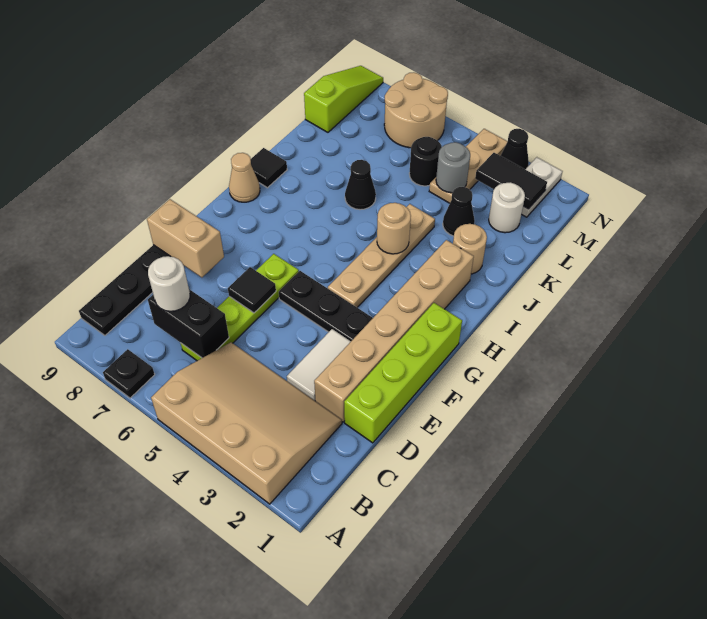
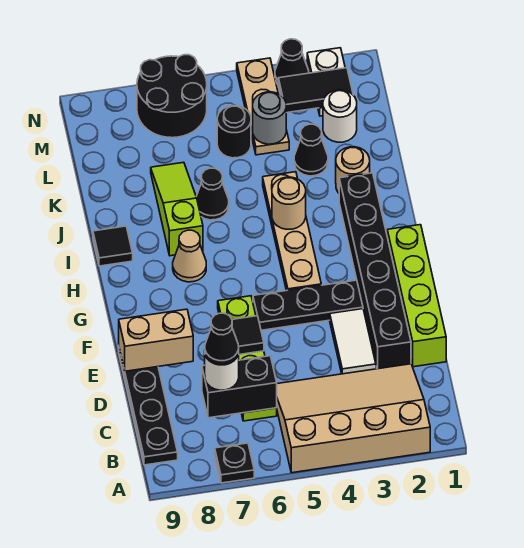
none -> black cone C7 level 4
tan brick D2:I2 level 1 -> black brick D2:I2 level 1
tan cone H9 level 1 -> tan cone H7 level 1
lime slope L9:N9 level 1 top L -> lime slope I7:K7 level 1 top I
tan round brick M6:N7 level 1 -> black round brick M6:N7 level 1

